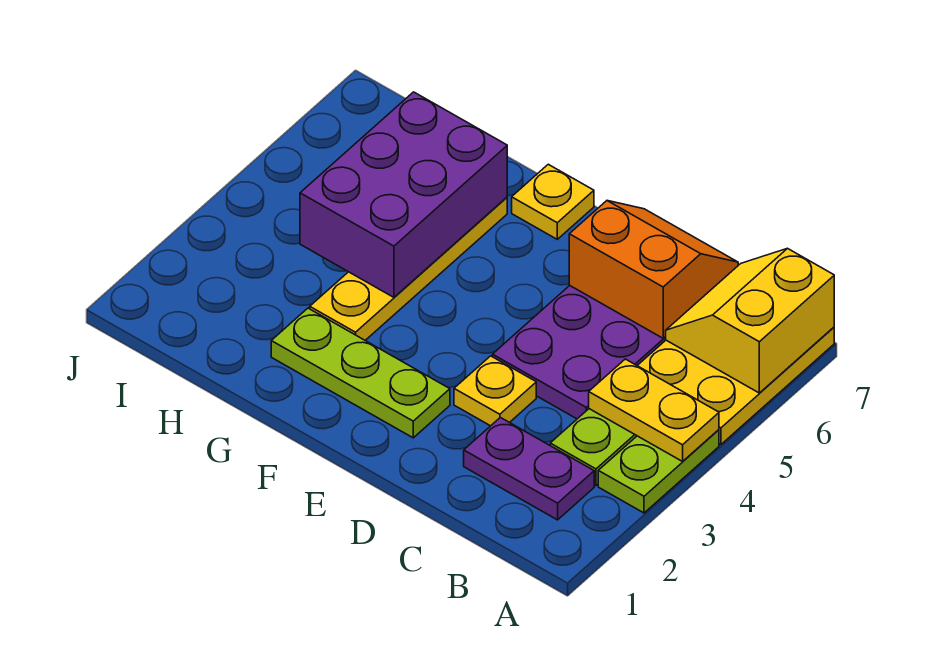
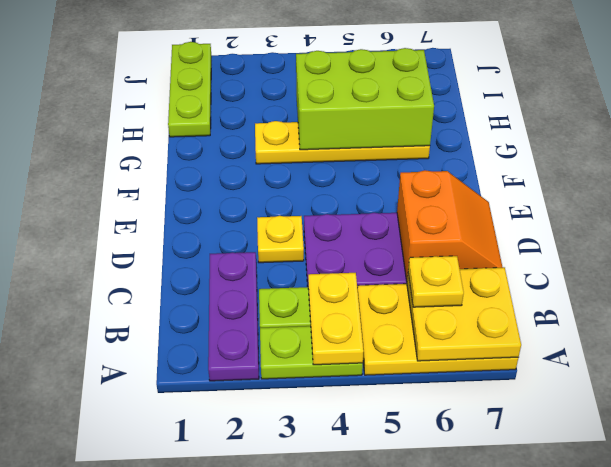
yellow slope A6:B7 level 2 top A -> yellow plate A6:B7 level 2
purple plate B2:C2 level 1 -> purple plate A2:C2 level 1
lime plate E2:G2 level 1 -> lime plate H1:J1 level 1
yellow plate F7 level 1 -> yellow plate B6 level 3
purple brick G4:H6 level 2 -> lime brick G4:H6 level 2

